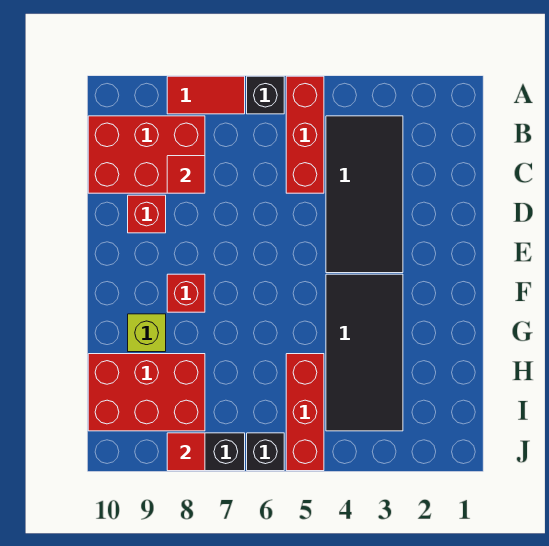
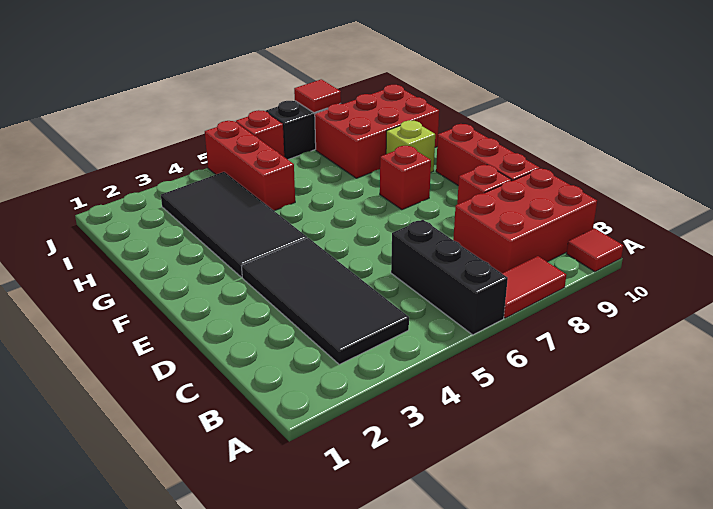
red brick A5:C5 level 1 -> red brick D10:F10 level 1
black brick A6 level 1 -> black brick A6:C6 level 1
red tile C8 level 2 -> red tile A10 level 1
black brick J6 level 1 -> red brick J6 level 1

